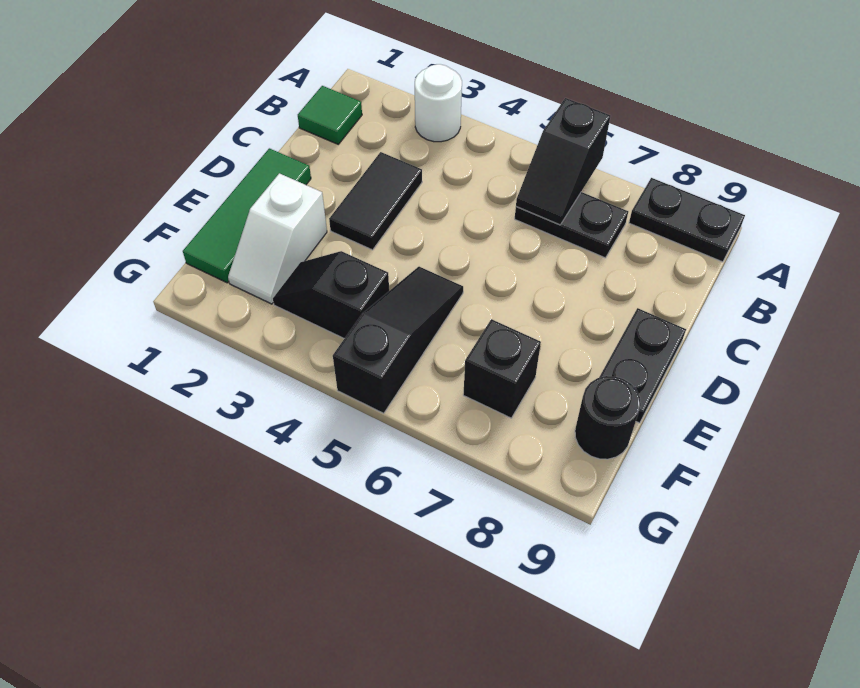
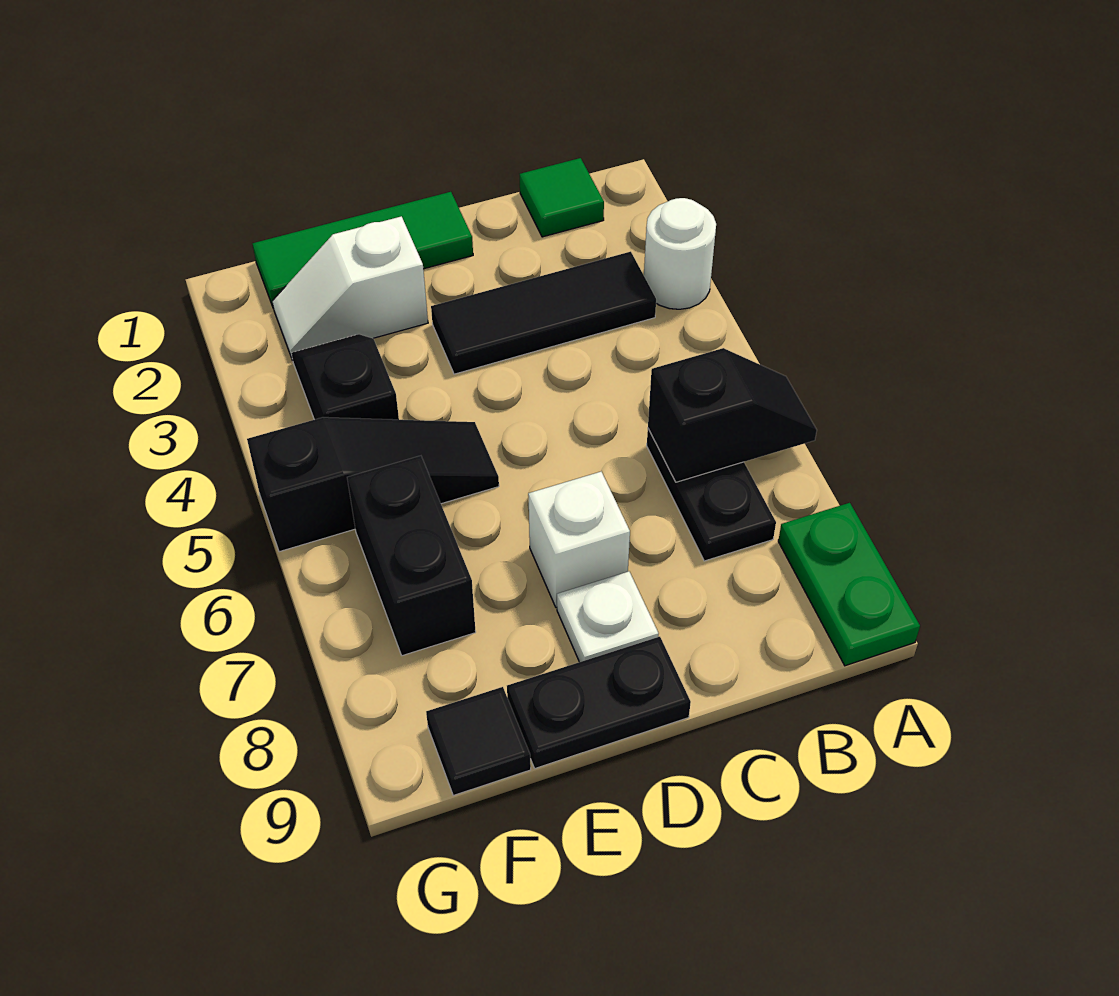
black slope A6:B6 level 2 top A -> black slope A6:B6 level 2 top B
black plate A8:A9 level 1 -> green plate A8:A9 level 1
black tile C3:D3 level 1 -> black tile B3:D3 level 1
none -> white brick D7 level 1
none -> white plate D8 level 1
black brick F7 level 1 -> black brick F6:F7 level 1
black round brick F9 level 1 -> black tile F9 level 1

